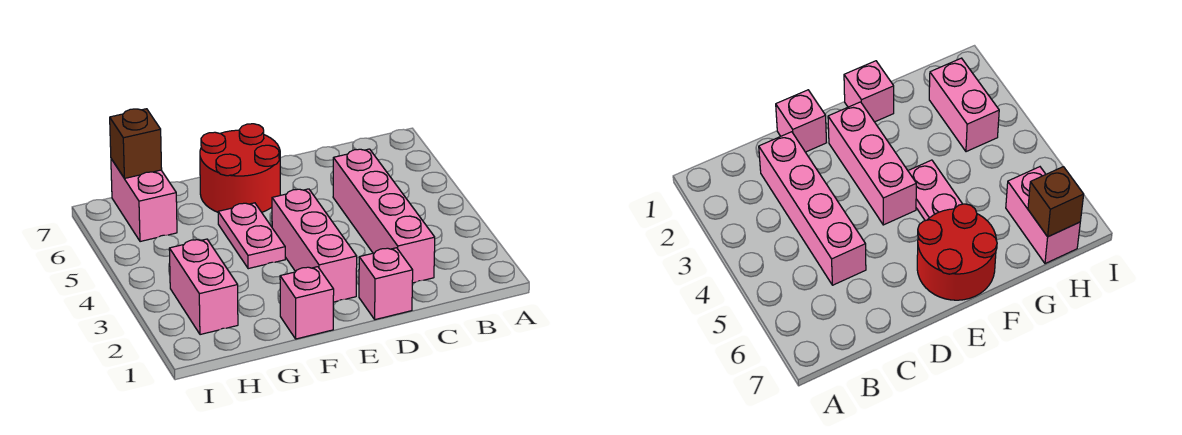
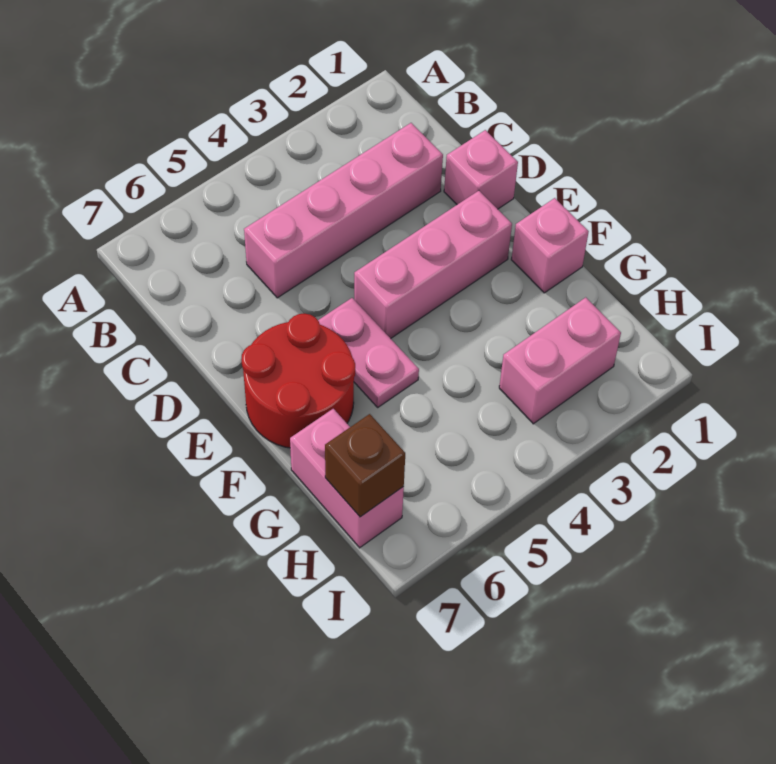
pink plate F4:F5 level 1 -> pink plate E5:F5 level 1
pink brick H6:H7 level 1 -> pink brick G7:H7 level 1

